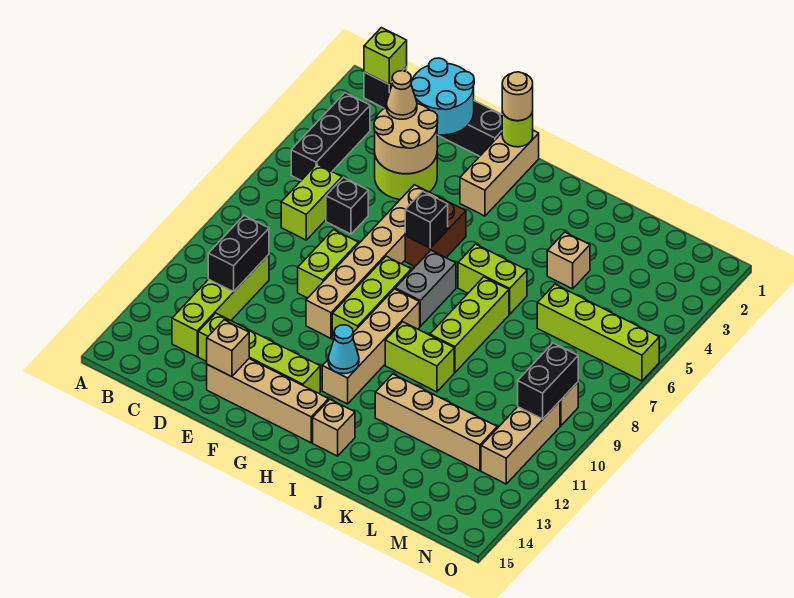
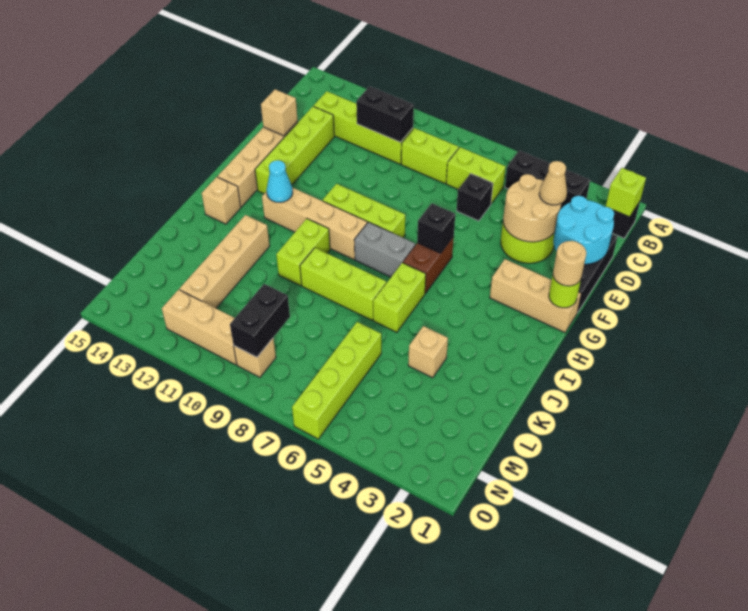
lime brick E8:E9 level 1 -> lime brick C8:C9 level 1
tan brick F5:F10 level 1 -> none
brown brick G5:G6 level 1 -> brown brick G6:H6 level 1
black brick N9:N10 level 2 -> black brick M9:N9 level 2

